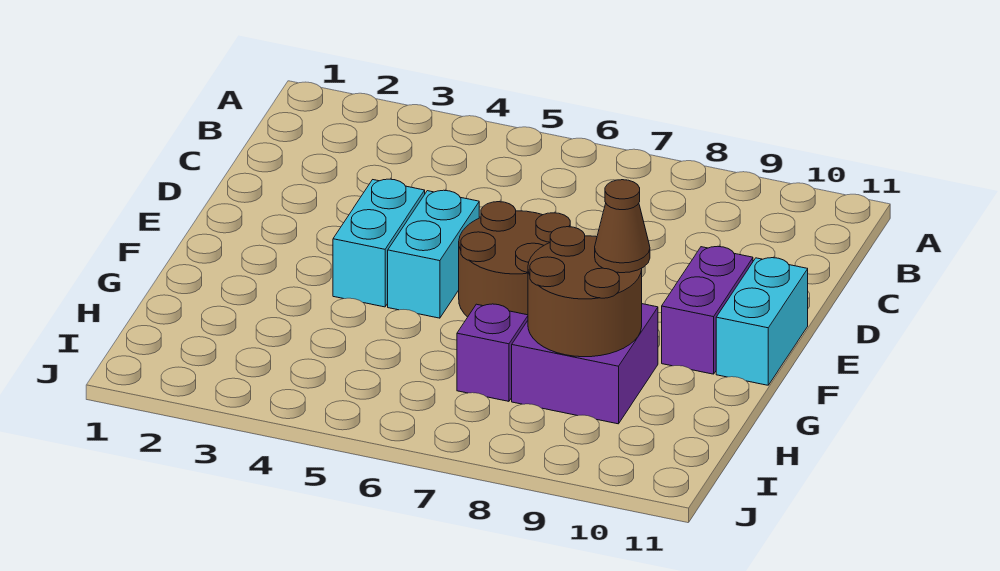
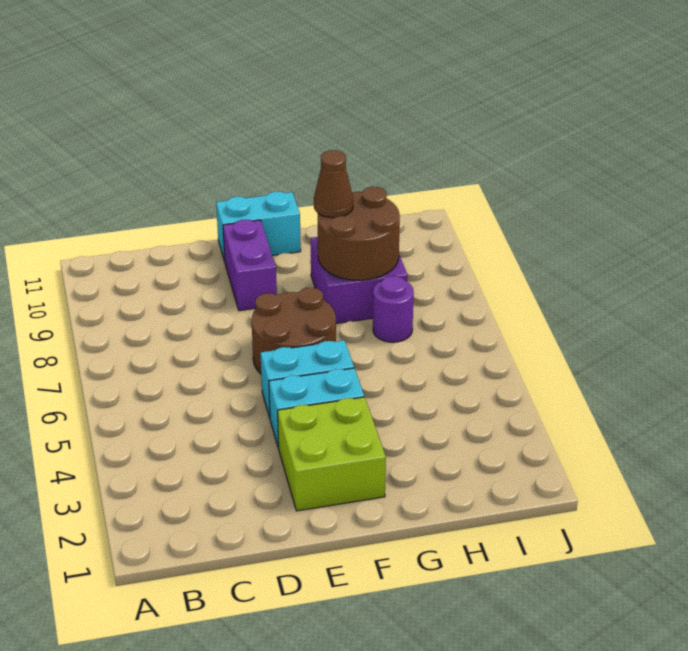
none -> lime brick E2:F3 level 1
purple brick E10:F10 level 1 -> purple brick E9:E10 level 1
purple brick H7 level 1 -> purple round brick H7 level 1

